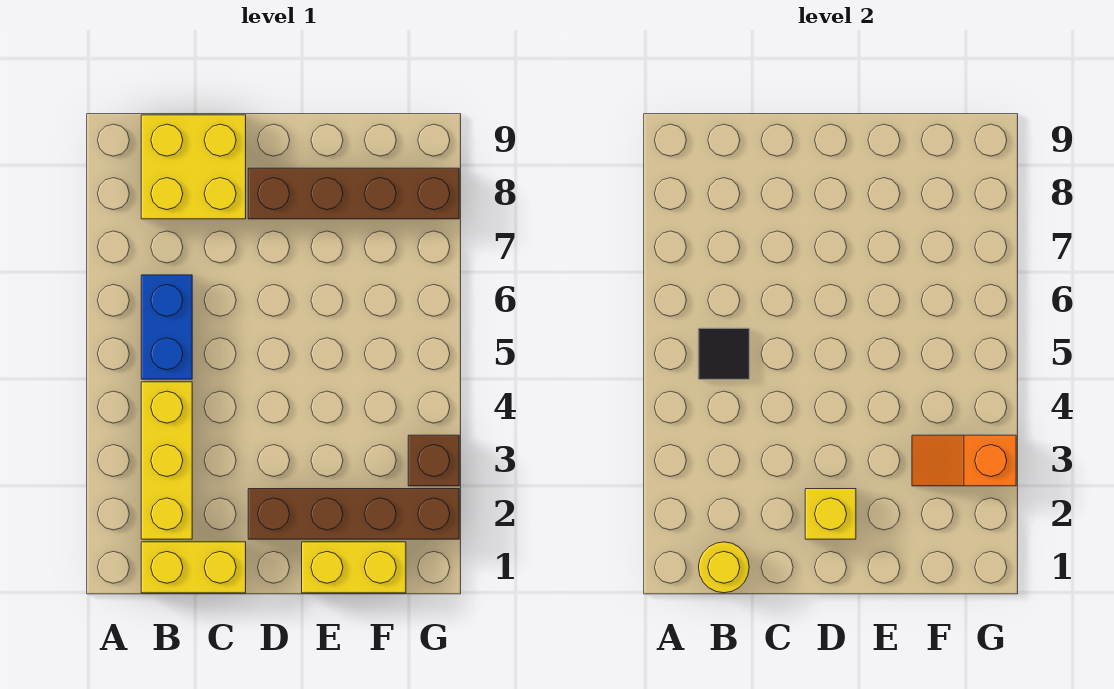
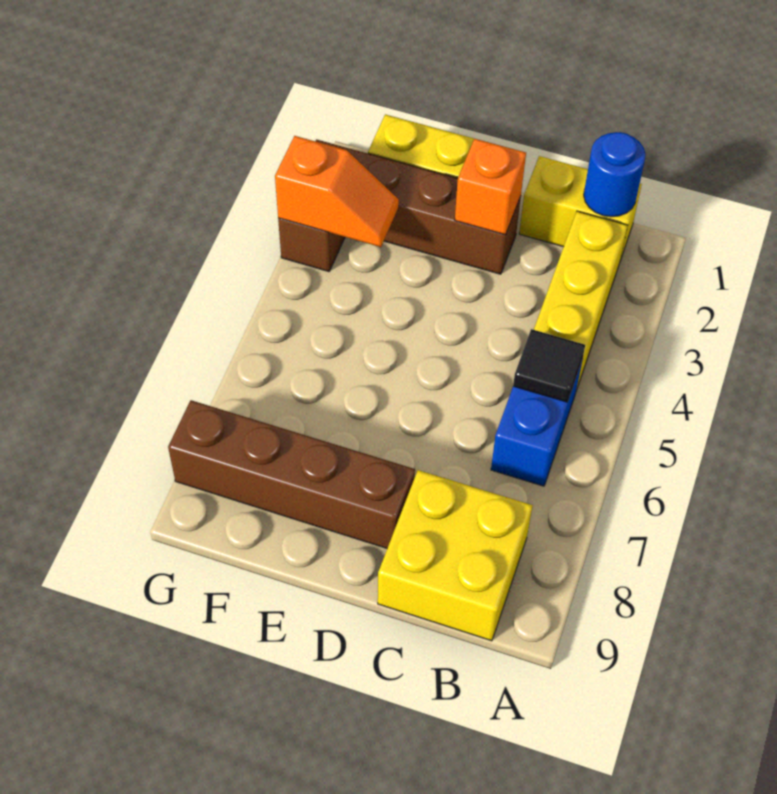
yellow round brick B1 level 2 -> blue round brick B1 level 2
yellow brick D2 level 2 -> orange brick D2 level 2

